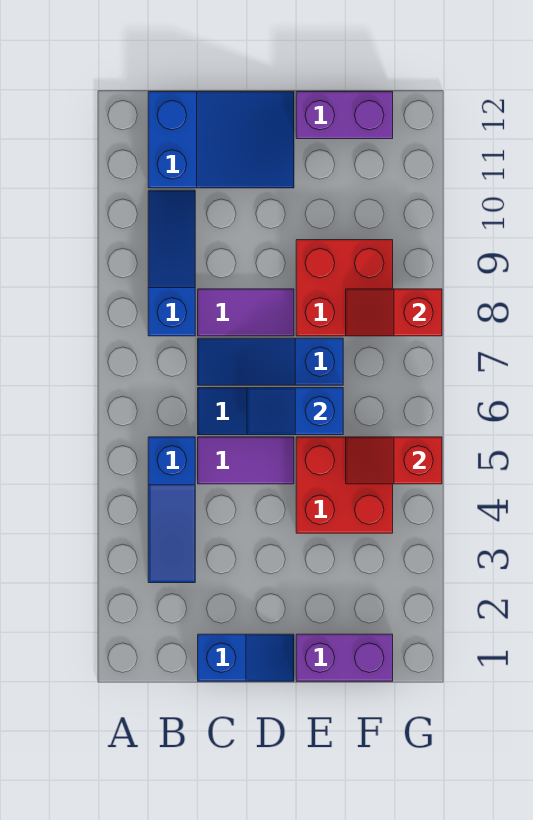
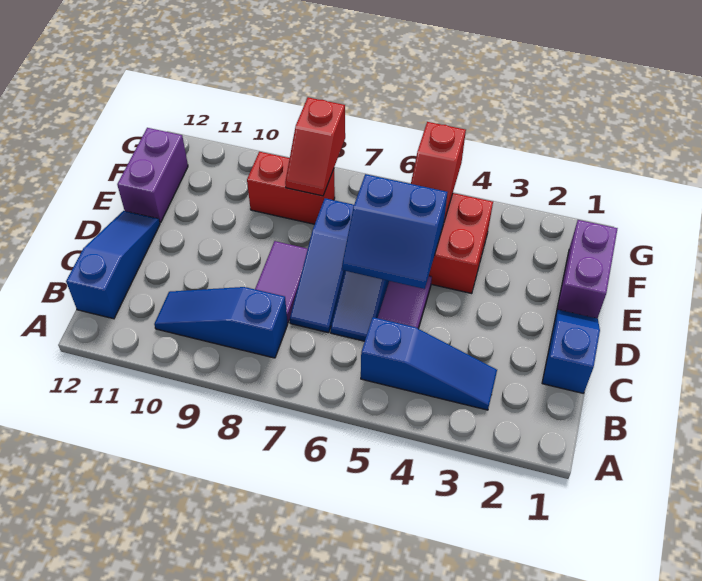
blue slope B11:D12 level 1 top B -> blue slope B12:D12 level 1 top B
blue slope D6:E6 level 2 top E -> blue slope D5:E6 level 2 top E
red brick E8:F9 level 1 -> red brick F8:F9 level 1

